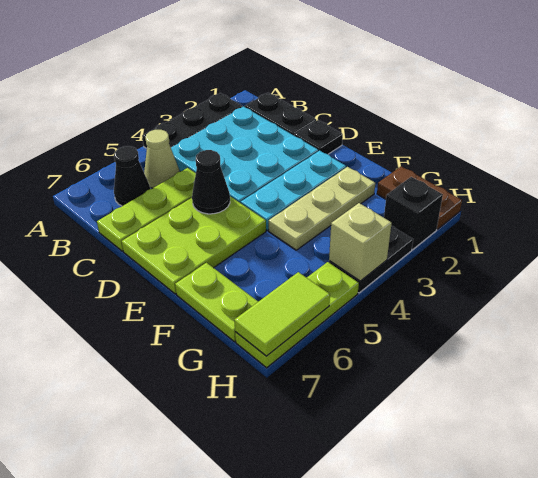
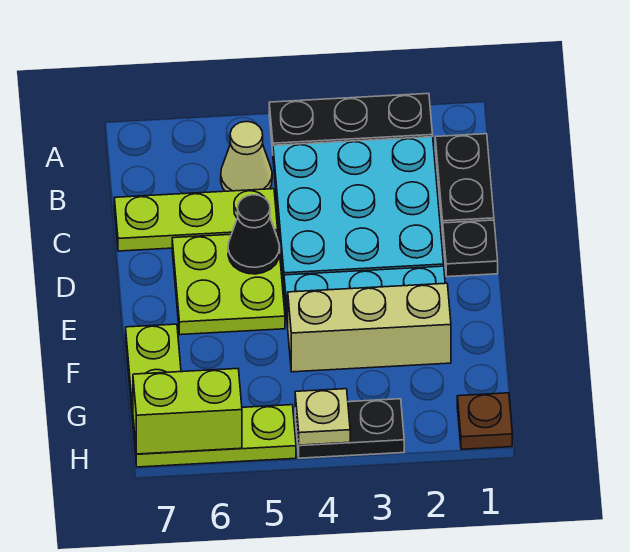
black cone B6 level 1 -> none
lime plate D5:E7 level 1 -> lime plate D5:E6 level 1
tan plate F2:F4 level 1 -> tan brick F2:F4 level 1
brown plate G1:H1 level 1 -> brown plate H1 level 1
black brick H2 level 1 -> none
tan brick H4 level 2 -> tan plate H4 level 2
lime tile H6:H7 level 2 -> lime brick H6:H7 level 2

